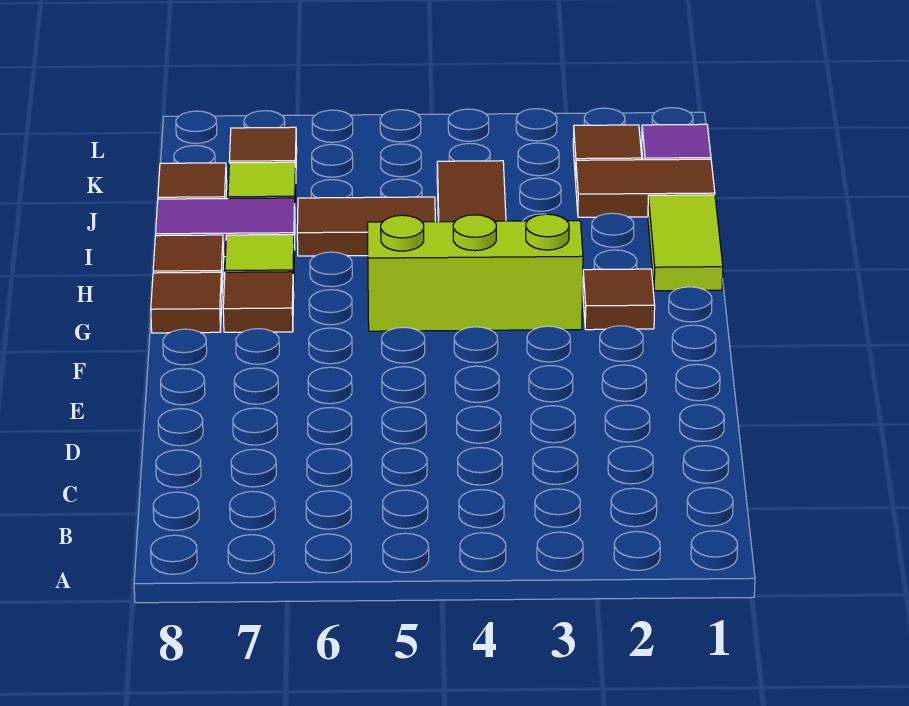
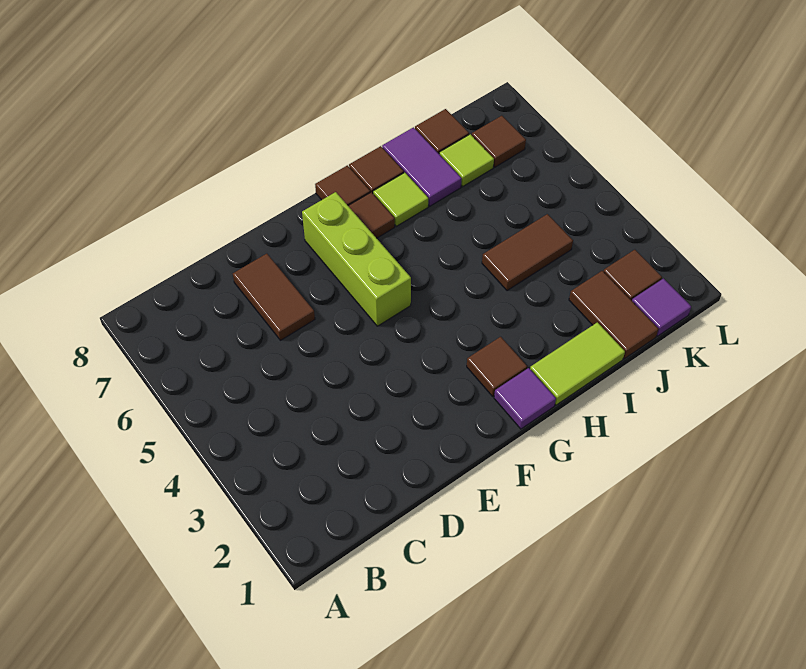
none -> purple tile G1 level 1
lime brick G3:G5 level 1 -> lime brick F5:F7 level 1
brown tile I5:I6 level 1 -> brown tile D6:D7 level 1

